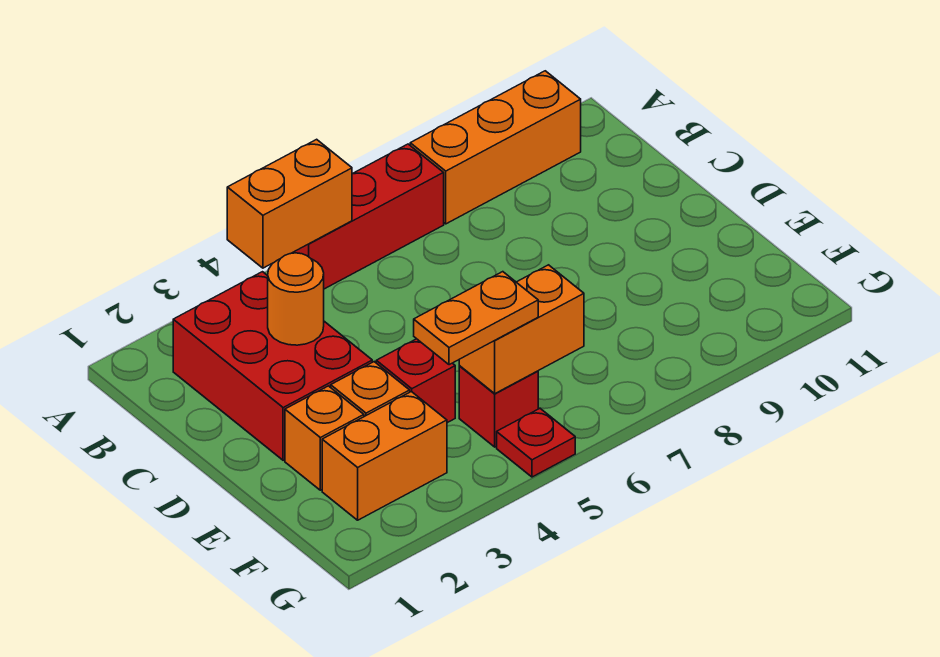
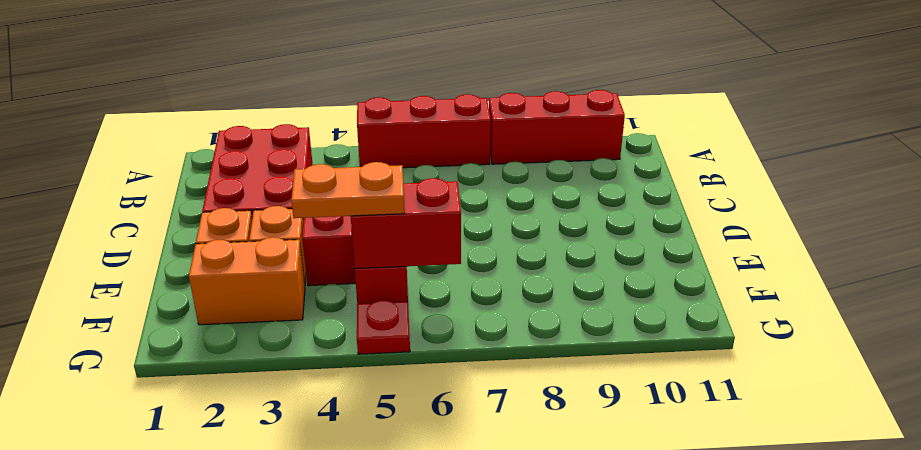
orange brick A4:A5 level 2 -> none
orange brick A8:A10 level 1 -> red brick A8:A10 level 1
orange round brick C3 level 2 -> none
orange brick F5:F6 level 2 -> red brick F5:F6 level 2

